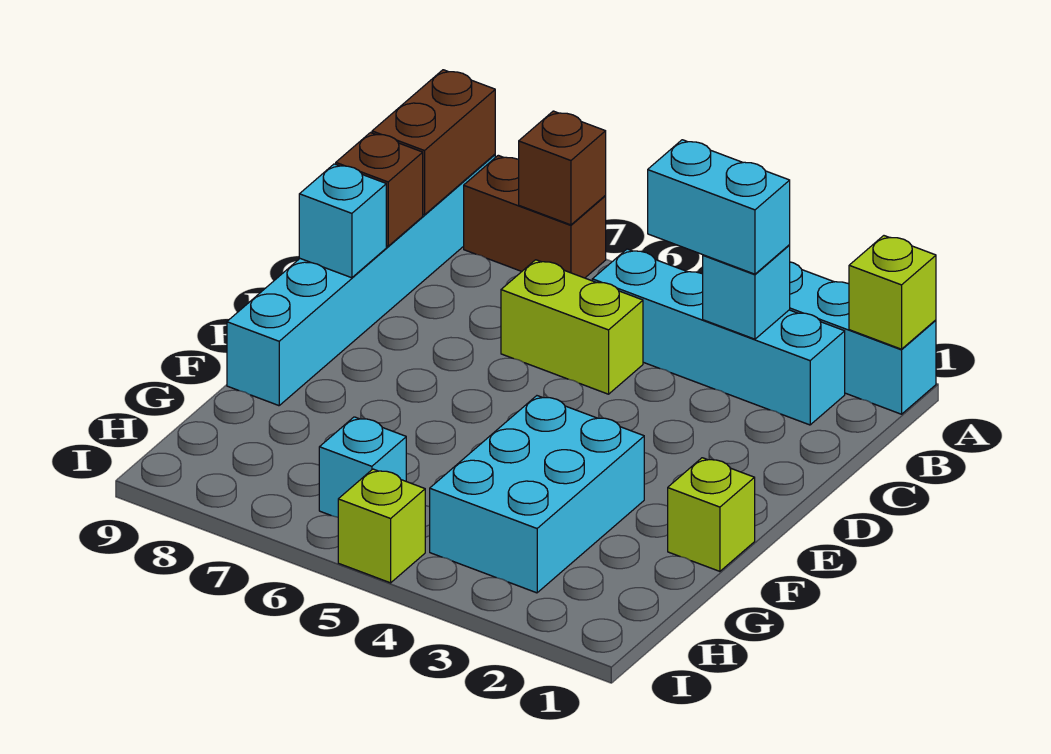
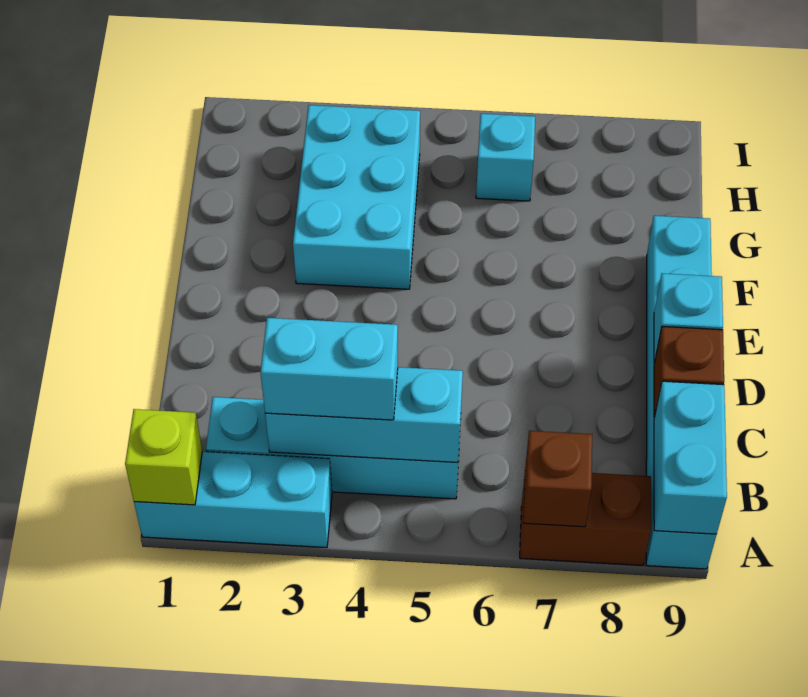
brown brick A9:B9 level 2 -> cyan brick A9:B9 level 2
cyan brick B3 level 2 -> cyan brick B3:B5 level 2
lime brick C5:C6 level 1 -> none
lime brick F1 level 1 -> none
lime brick I5 level 1 -> none

